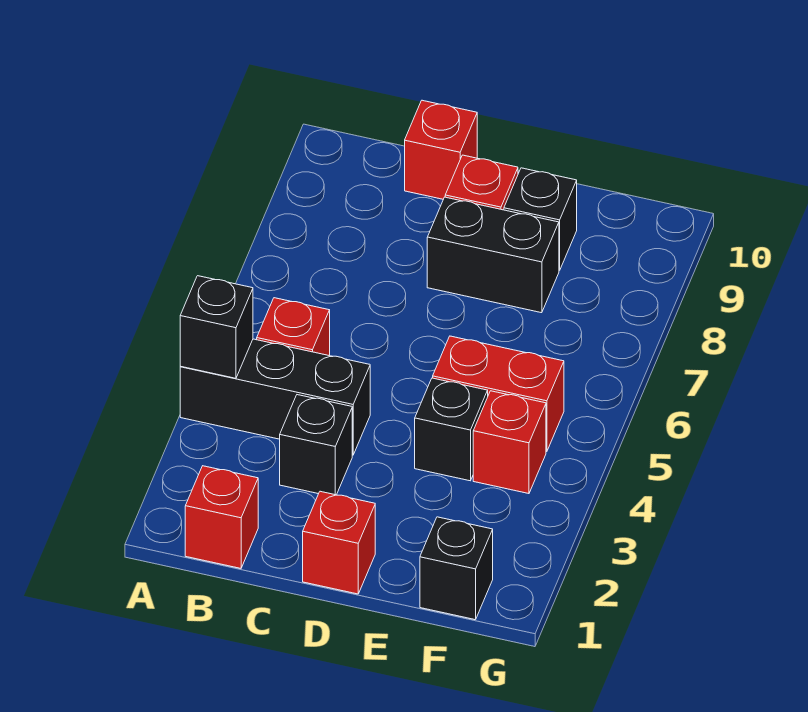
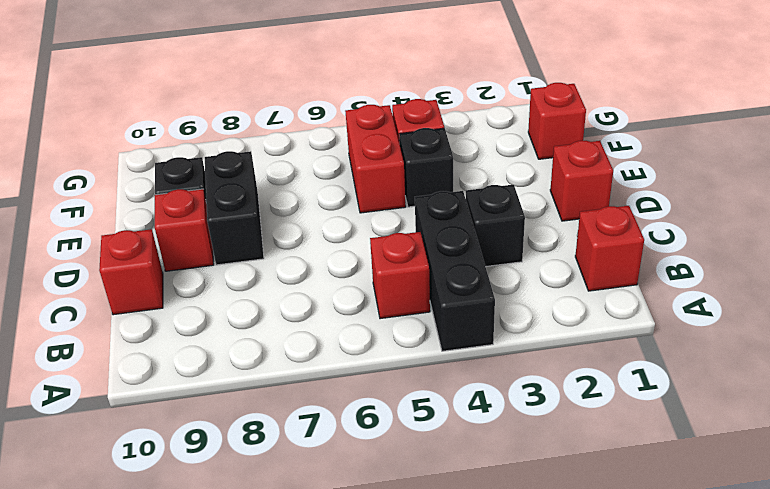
black brick A4 level 2 -> none
black brick F1 level 1 -> red brick F1 level 1

